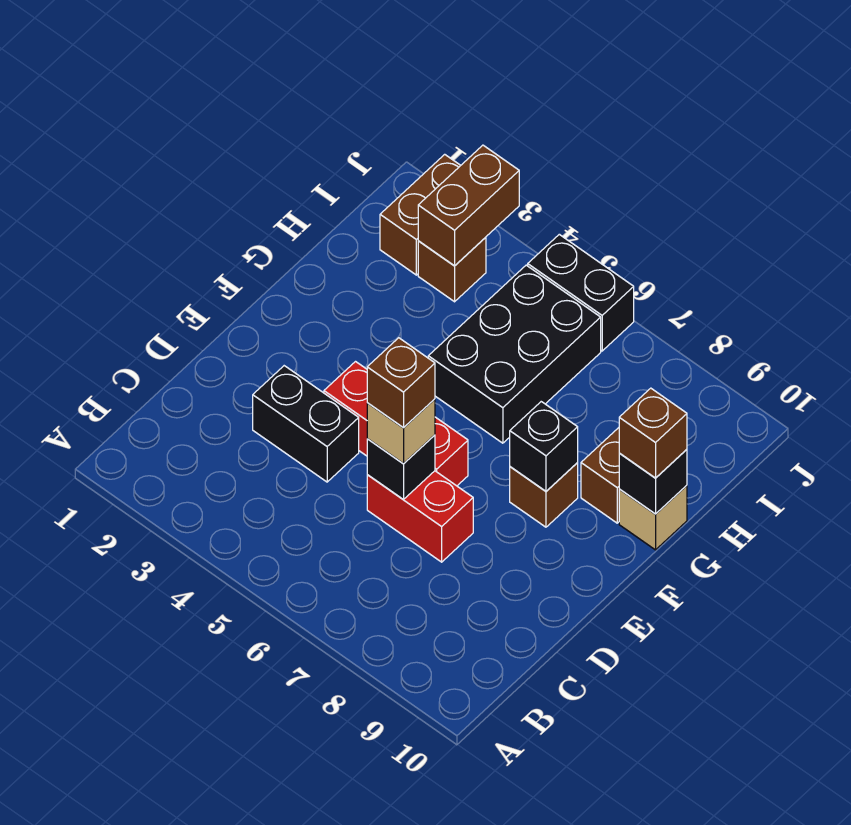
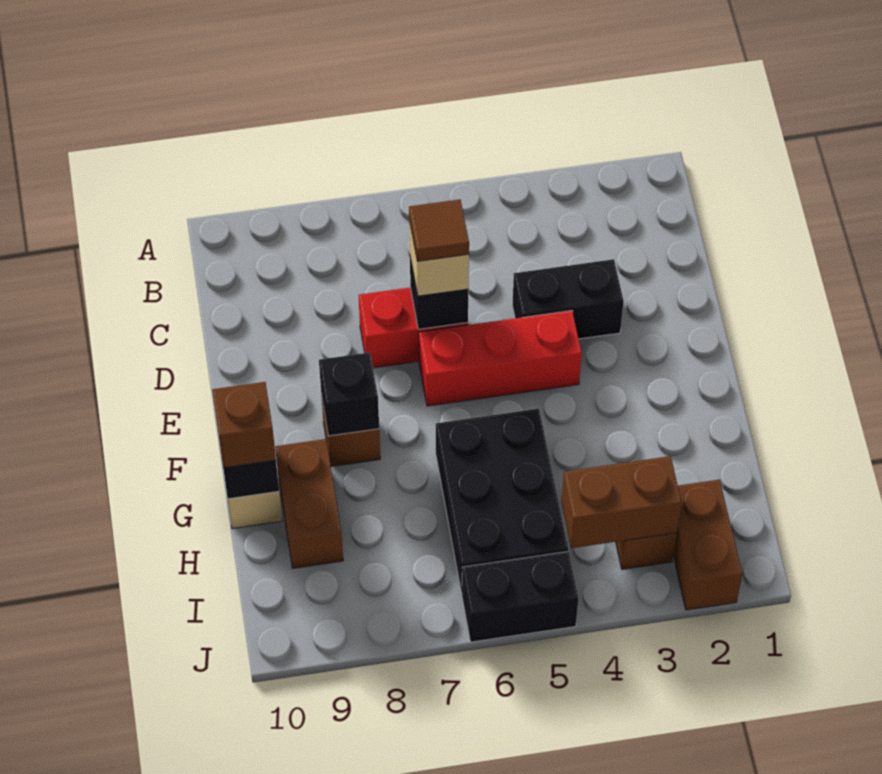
brown brick D6 level 4 -> brown tile D6 level 4
brown brick I3:J3 level 2 -> brown brick I3:I4 level 2

